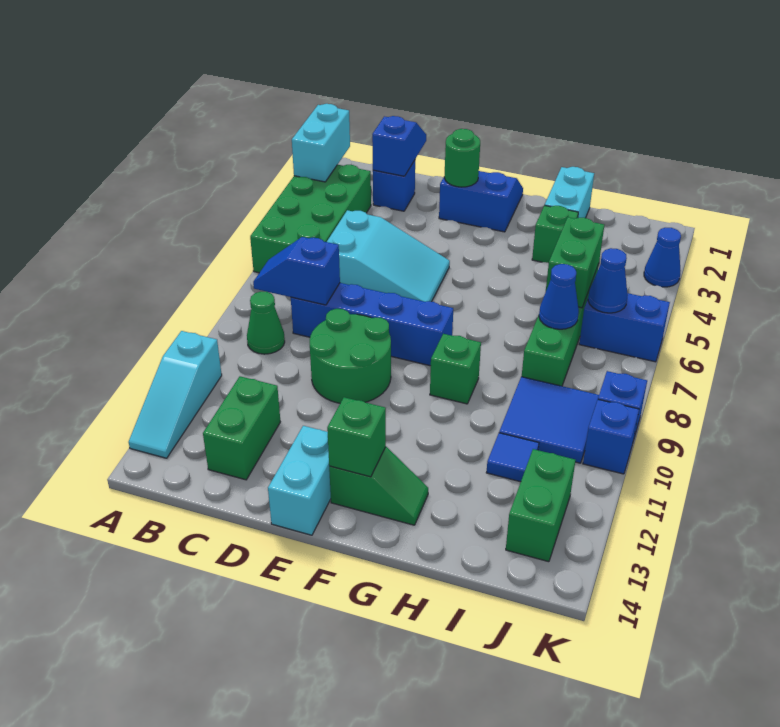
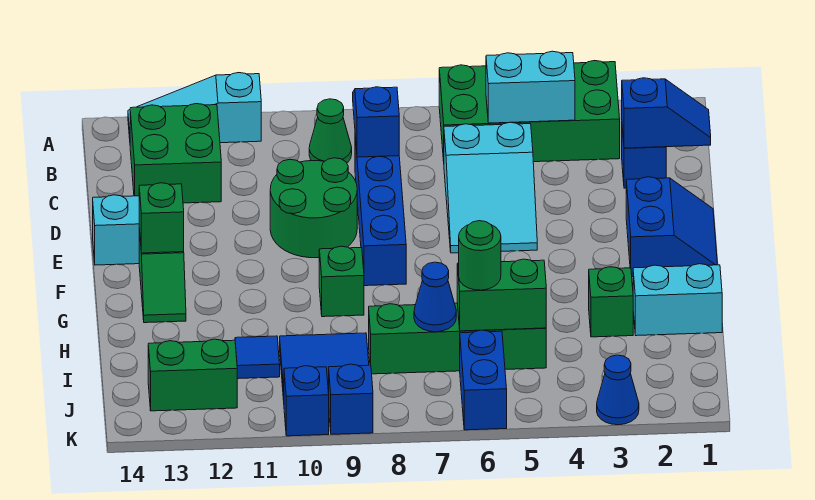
cyan brick A2:A3 level 2 -> cyan brick B4:B5 level 2
green brick C12:C13 level 1 -> green brick B12:C13 level 1
green round brick E2 level 2 -> green round brick I6 level 3
blue cone J6 level 2 -> none

